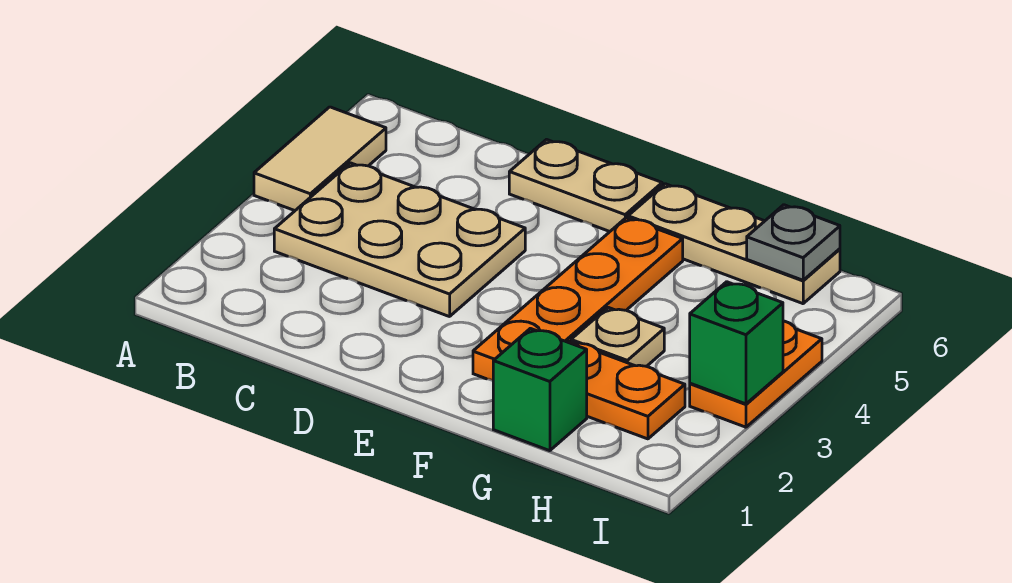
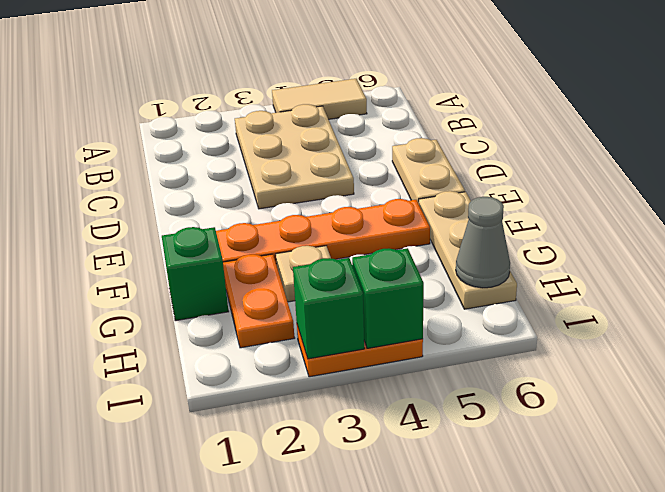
grey plate H6 level 2 -> grey cone H6 level 2
none -> green brick I4 level 2

